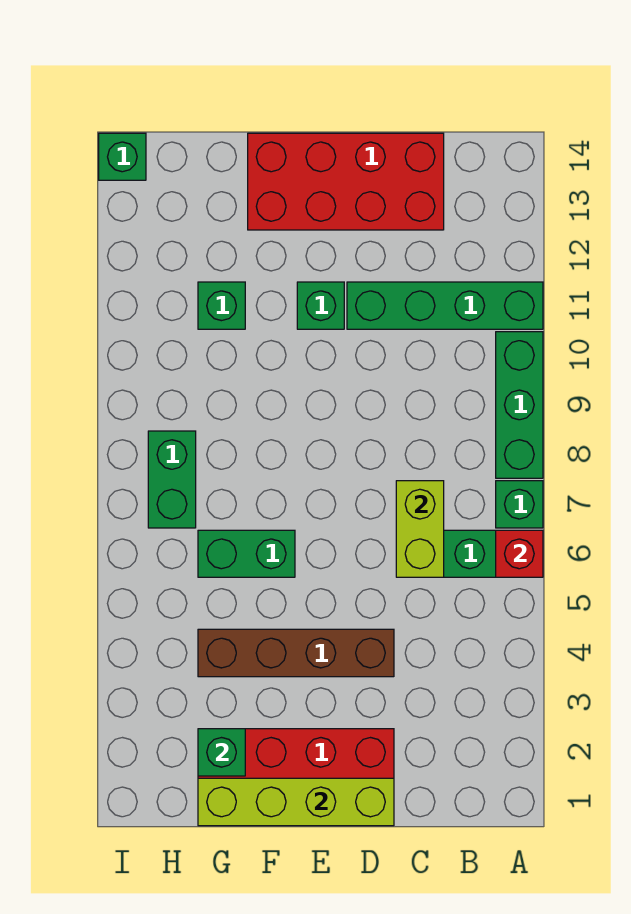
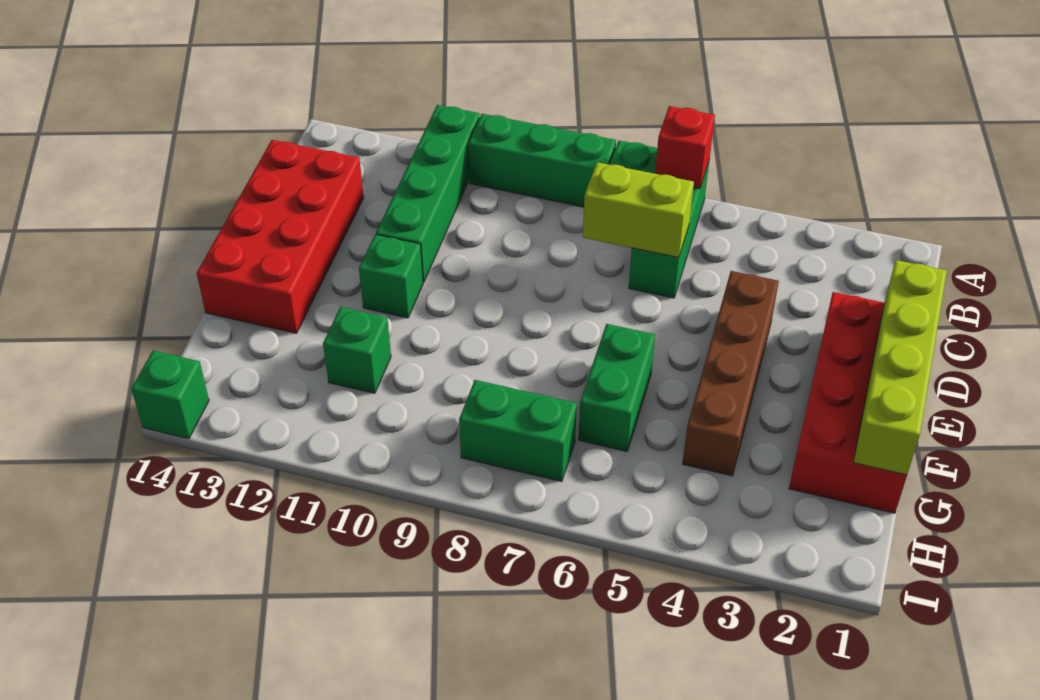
green brick G2 level 2 -> none

